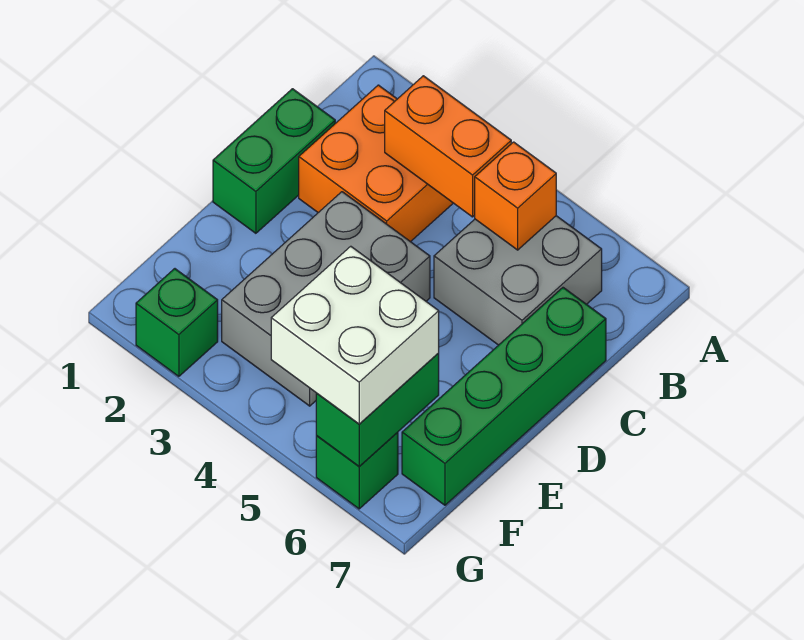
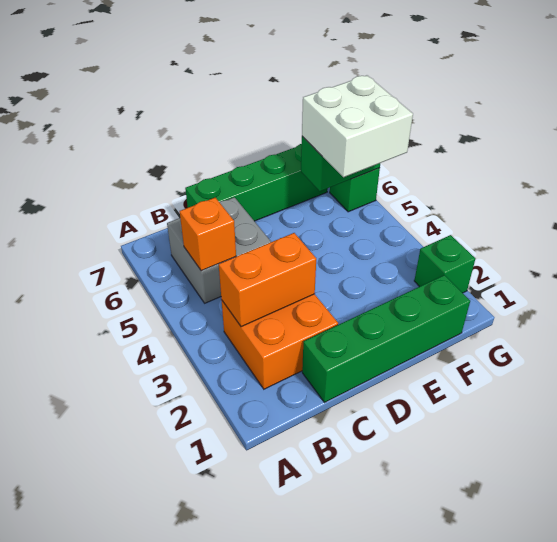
orange brick B3:B4 level 2 -> orange brick B3:C3 level 2
green brick C1:D1 level 1 -> green brick C1:F1 level 1
grey brick D3:F4 level 1 -> none

